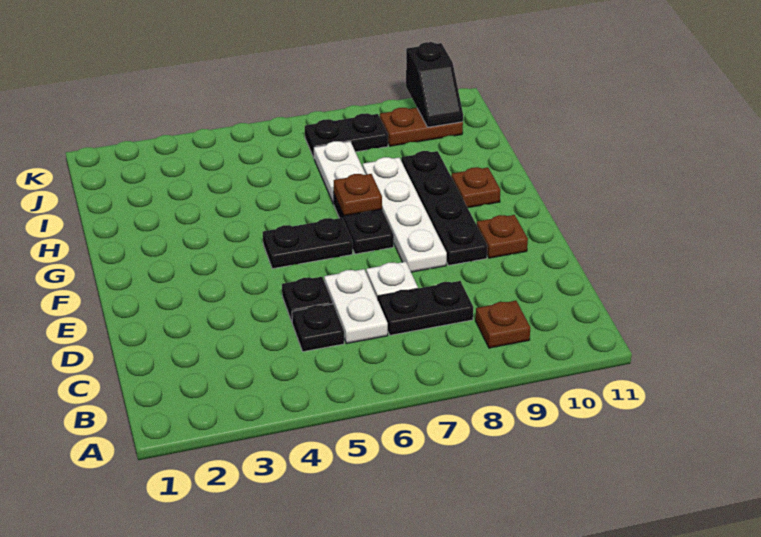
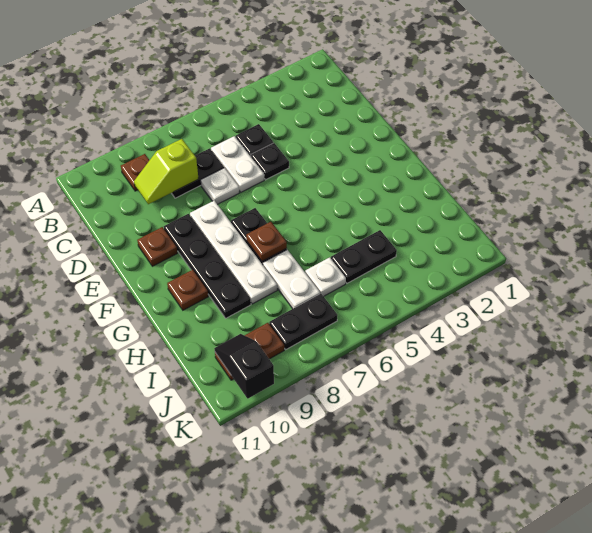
none -> lime slope C8:C9 level 2 top 8
black plate F5:F6 level 1 -> black plate I4:I5 level 1
none -> white plate I6 level 1

